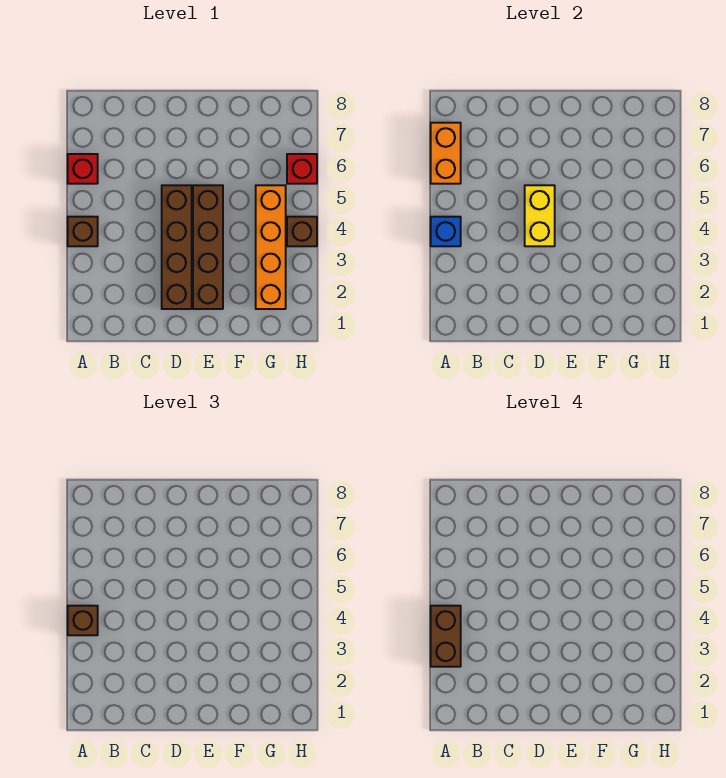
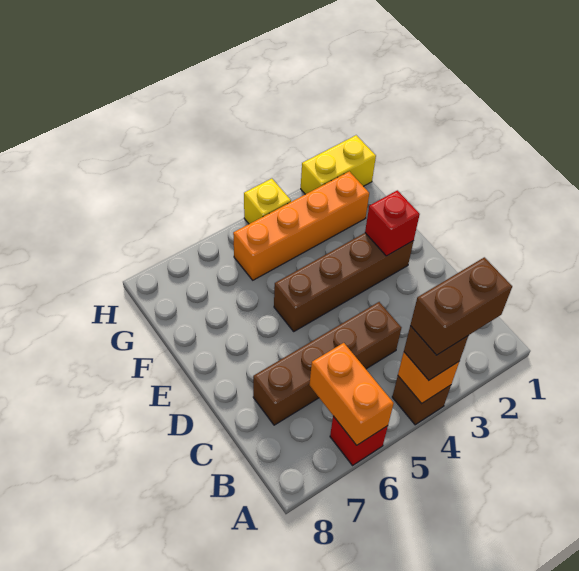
blue brick A4 level 2 -> orange brick A4 level 2
orange brick A6:A7 level 2 -> orange brick A6:B6 level 2
brown brick D2:D5 level 1 -> brown brick C4:C7 level 1
yellow brick D4:D5 level 2 -> yellow brick H1:H2 level 1
brown brick H4 level 1 -> yellow brick H4 level 1
red brick H6 level 1 -> red brick E2 level 2

